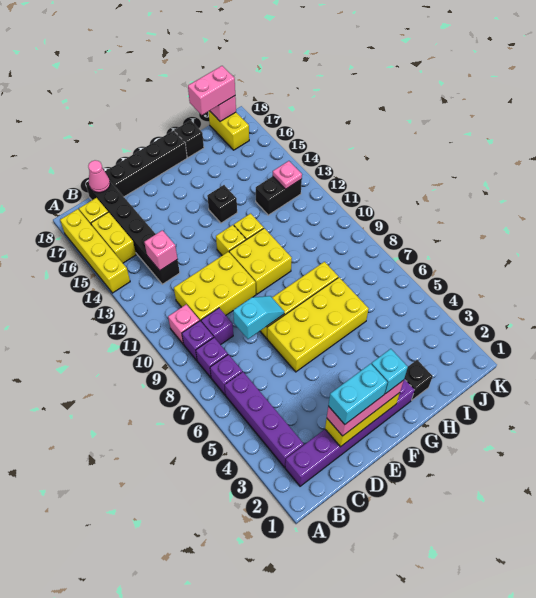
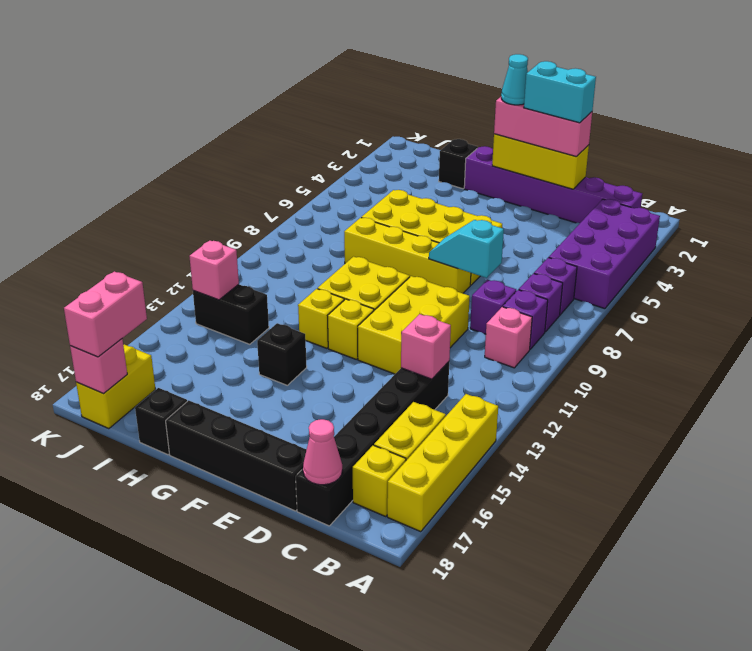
purple brick B3:B6 level 1 -> purple brick A3:B6 level 1
yellow brick C10:E11 level 1 -> yellow brick D10:E12 level 1
cyan brick F2 level 4 -> cyan cone F2 level 4
pink brick I18:J18 level 3 -> pink brick J17:J18 level 3
pink plate J13 level 2 -> pink brick J13 level 2

